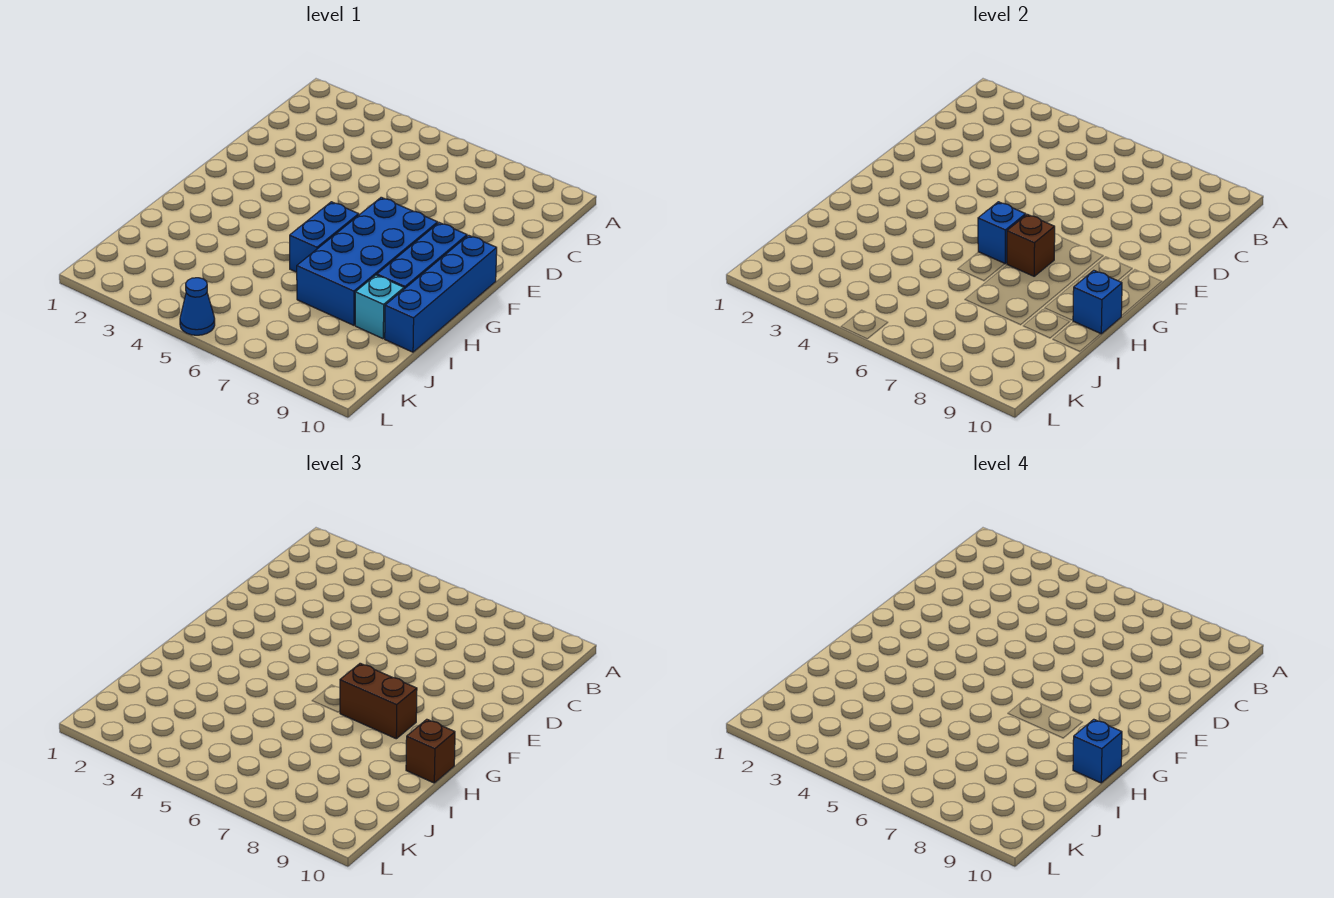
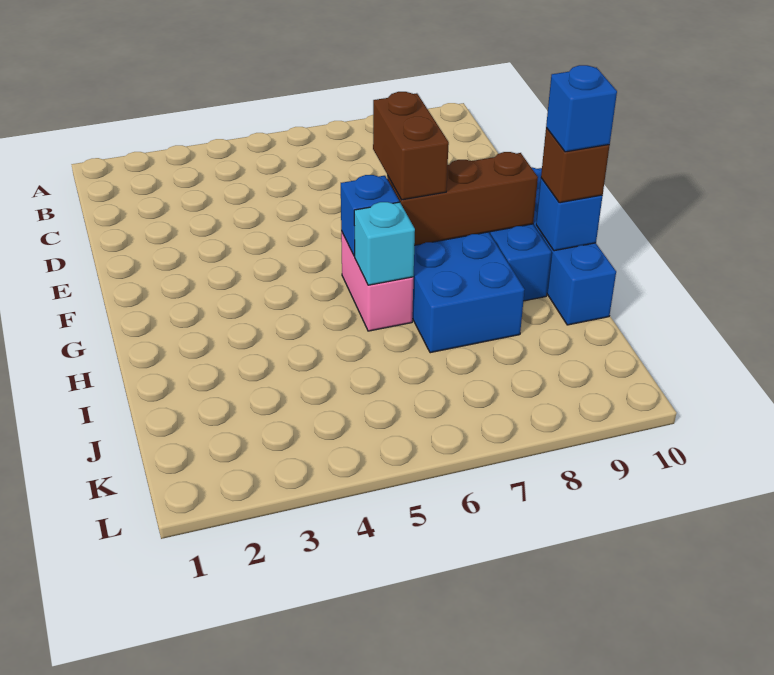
blue brick G6:H6 level 1 -> pink brick G6:H6 level 1
brown brick G7 level 2 -> brown brick G7:G9 level 2
brown brick G7:G8 level 3 -> brown brick F7:G7 level 3
cyan brick I9 level 1 -> cyan brick H6 level 2
blue cone L5 level 1 -> none

